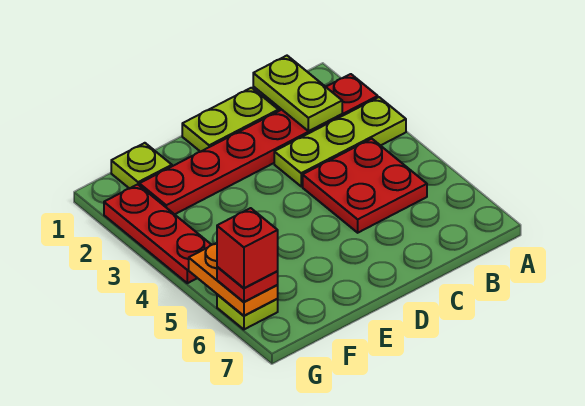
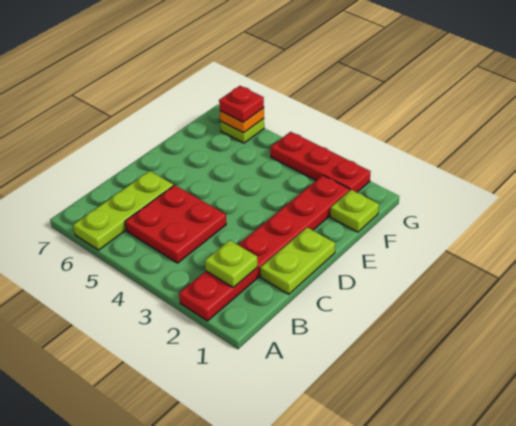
lime plate A3:C3 level 1 -> lime plate A6:C6 level 1
lime plate B1:B2 level 2 -> lime plate B2 level 2
orange plate G5:G6 level 2 -> orange plate G6 level 2
red brick G6 level 4 -> none

